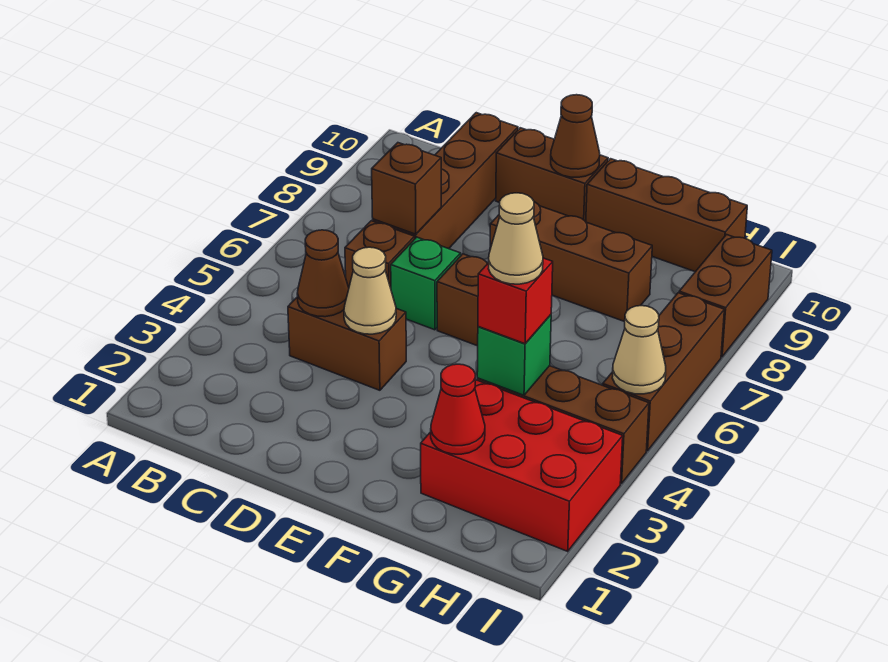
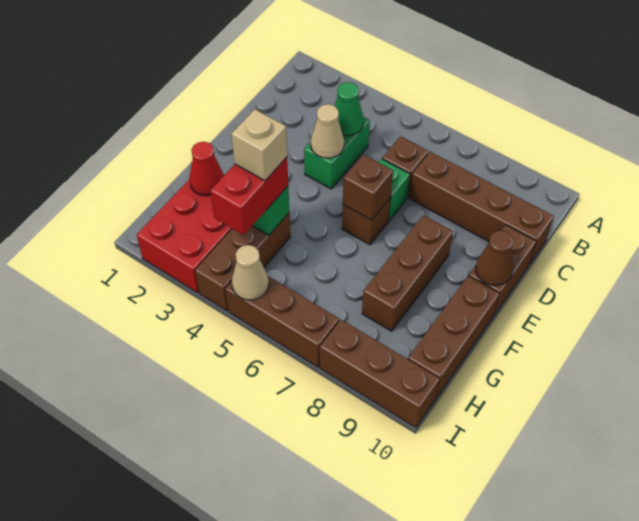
brown brick C4:D4 level 1 -> green brick C4:D4 level 1
brown cone C4 level 2 -> green cone C4 level 2
brown brick C7 level 2 -> brown brick E6 level 2
red brick G4 level 3 -> red brick G4:H4 level 3
tan cone G4 level 4 -> tan brick G4 level 4
brown brick I8:I9 level 1 -> brown brick I8:I10 level 1

